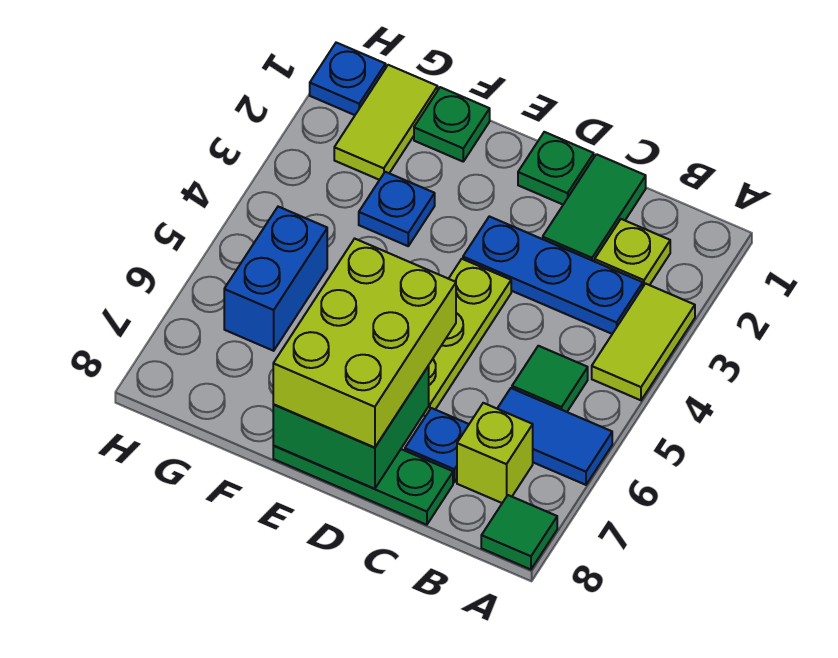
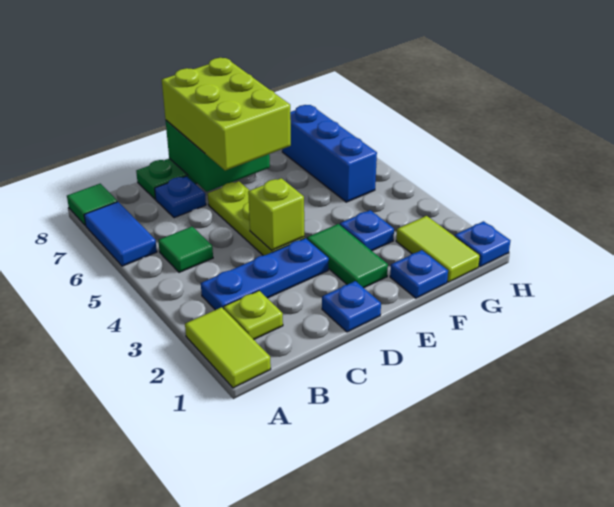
lime tile A3:A4 level 1 -> lime tile A1:A2 level 1
blue tile A6:B6 level 1 -> blue tile A6:A7 level 1
lime brick B7 level 1 -> lime brick D4 level 2
green tile C1:C2 level 1 -> green tile E2:E3 level 1
green plate D1 level 1 -> blue plate D1 level 1
green plate F1 level 1 -> blue plate F1 level 1
blue brick G5:G6 level 1 -> blue brick G5:G7 level 1

